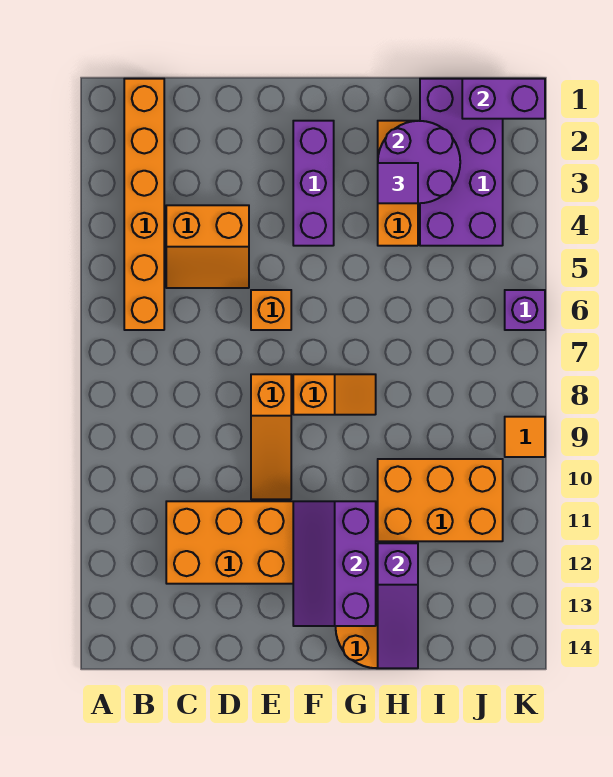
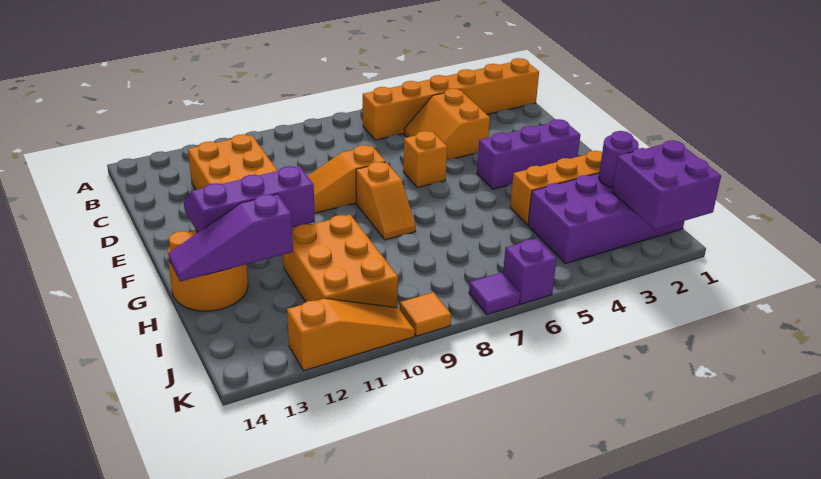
purple round brick H2:I3 level 2 -> purple round brick I2 level 2
purple tile H3 level 3 -> purple tile K7 level 1
purple brick J1:K1 level 2 -> purple brick J1:K2 level 2
none -> orange slope K10:K12 level 1 top 12

